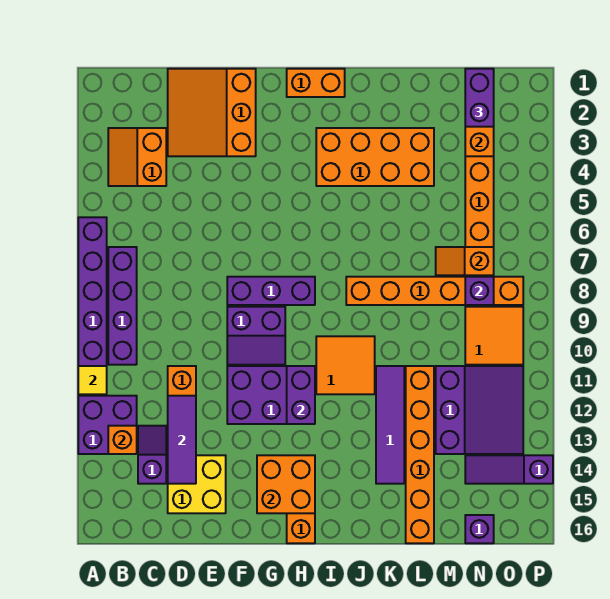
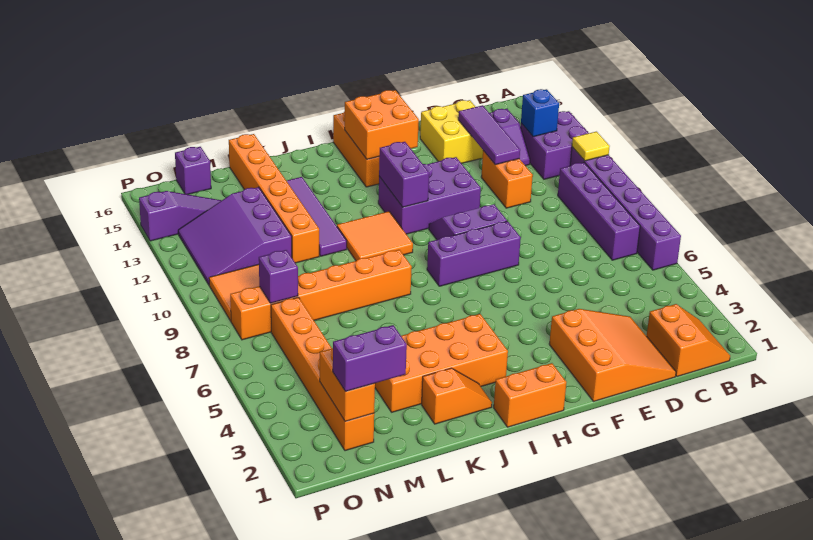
orange slope B3:C4 level 1 top C -> orange slope B1:C2 level 1 top C
orange brick B13 level 2 -> blue brick B13 level 2
orange slope M7:N7 level 2 top N -> orange slope J2:K2 level 1 top K
purple brick N1:N2 level 3 -> purple brick M2:N2 level 3

